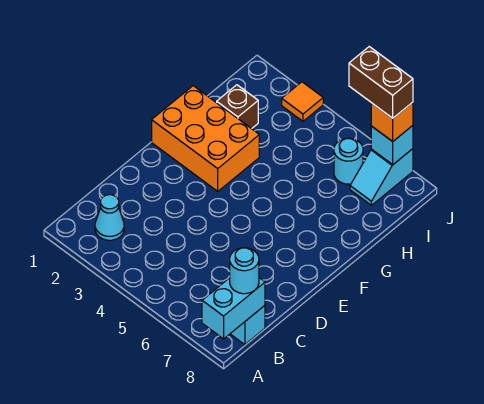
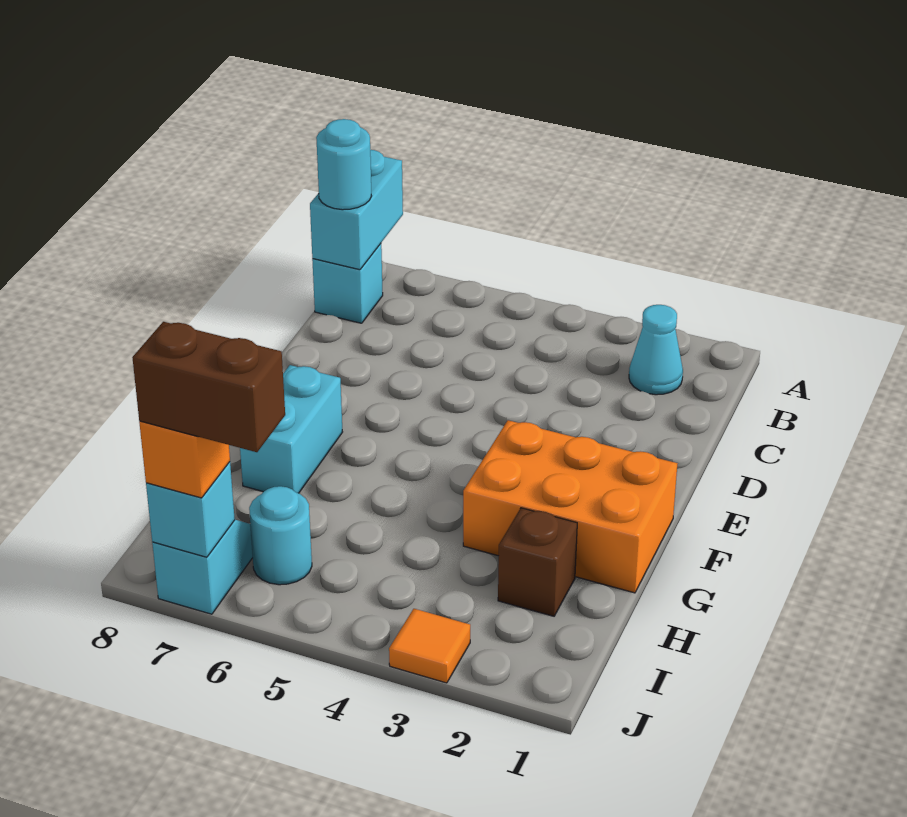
none -> cyan brick F7:G7 level 1

